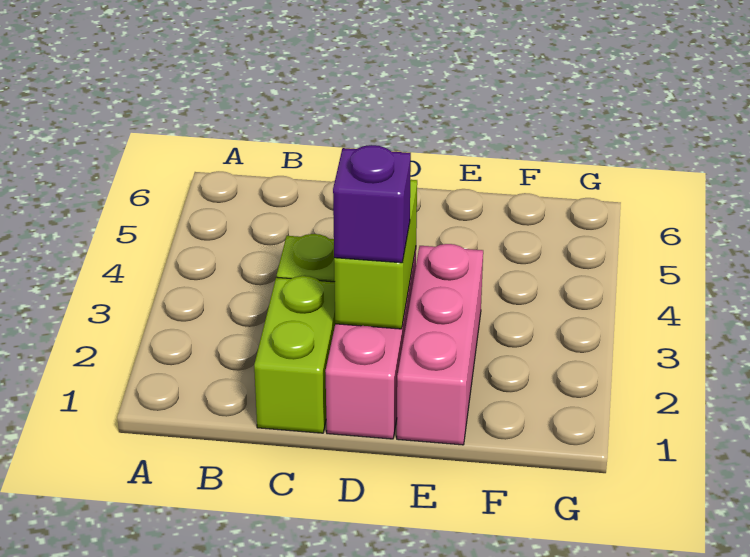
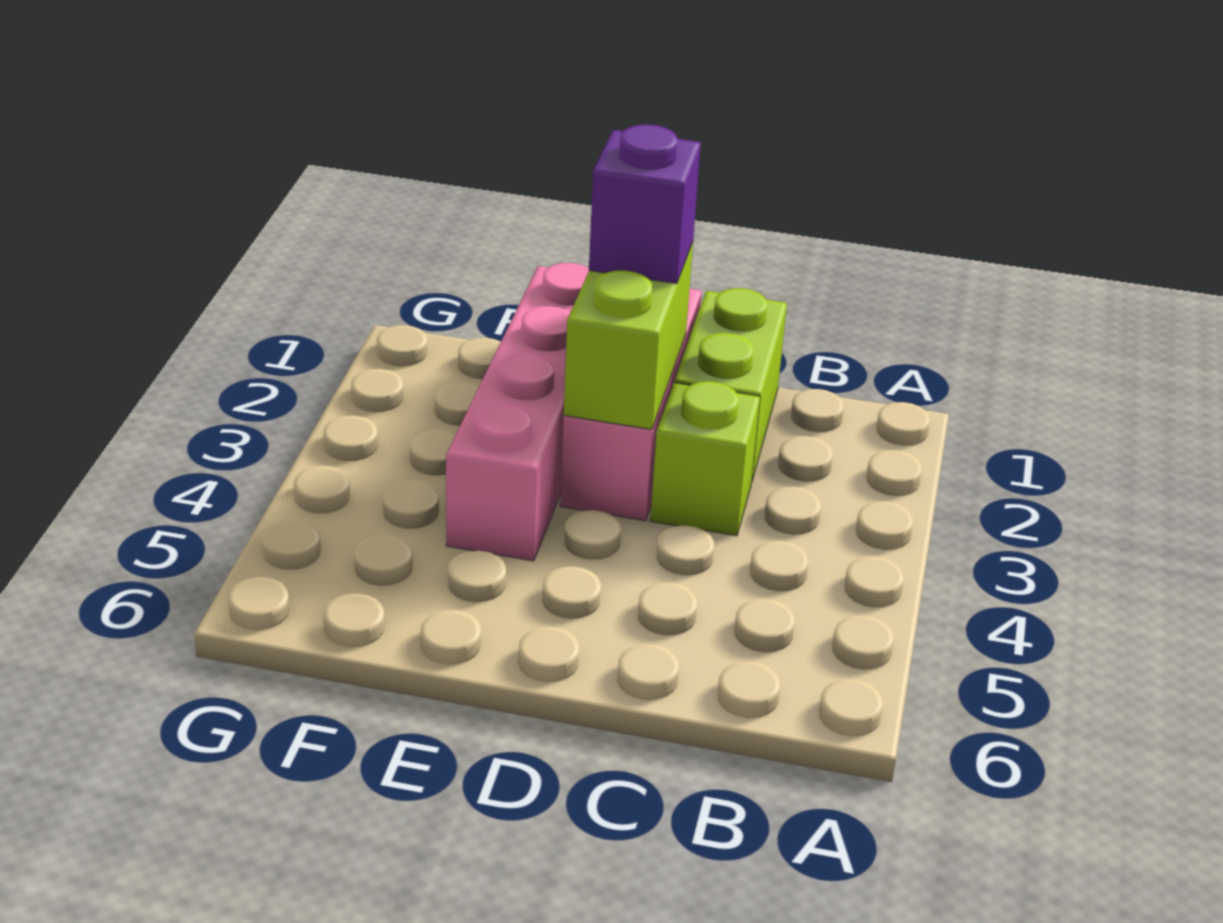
pink brick E1:E3 level 1 -> pink brick E1:E4 level 1

